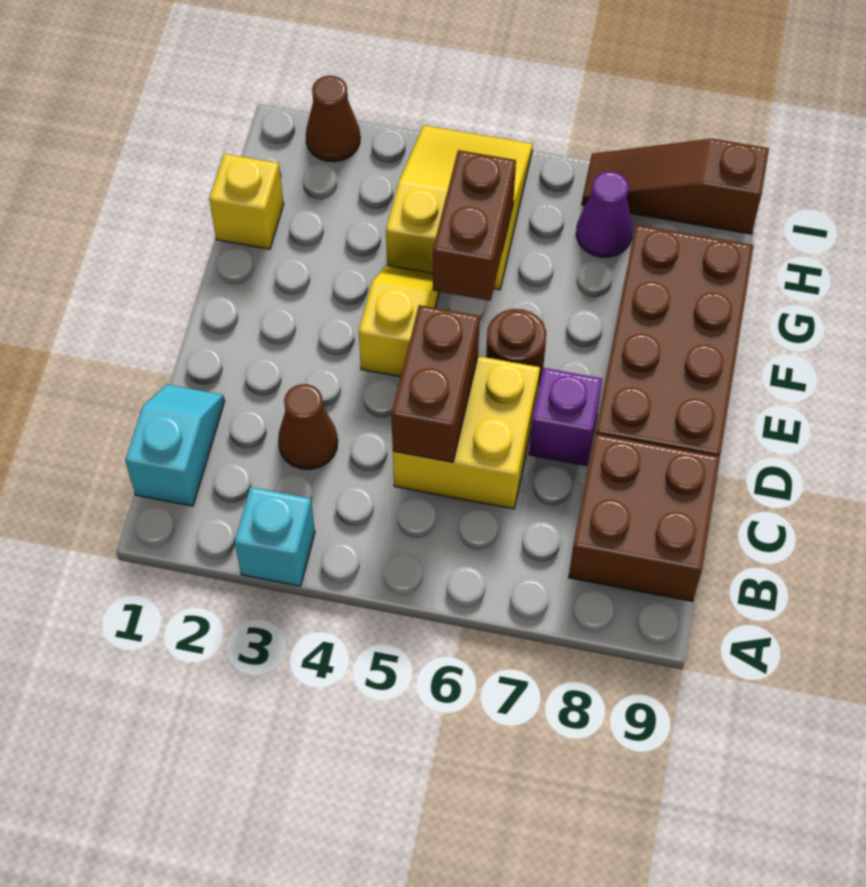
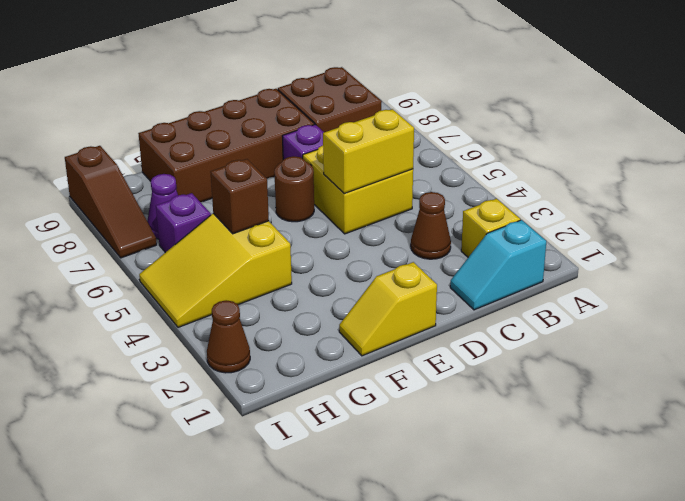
cyan brick A3 level 1 -> none
brown brick C5:D5 level 2 -> yellow brick C5:D5 level 2
yellow slope E4:F4 level 1 top E -> yellow slope E1:F1 level 1 top E
brown brick F5:G5 level 2 -> brown brick G5 level 2
yellow brick G1 level 1 -> yellow brick B2 level 1
none -> purple brick H6 level 1

